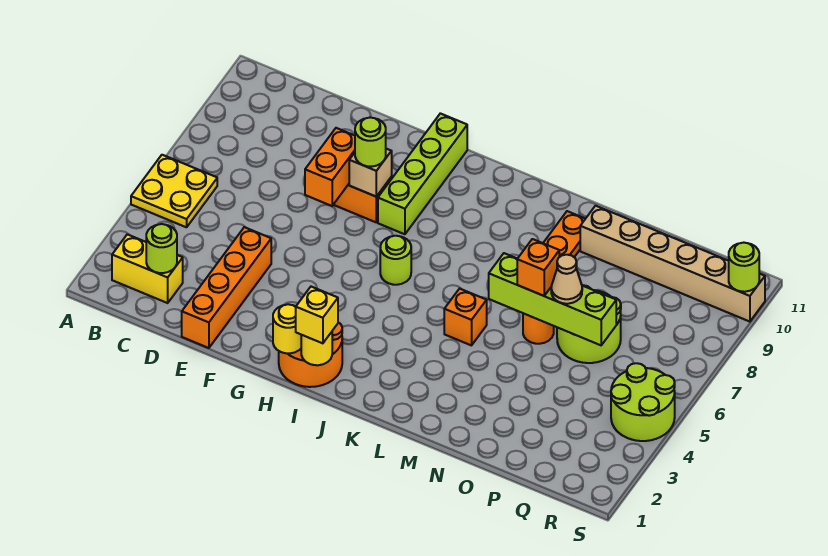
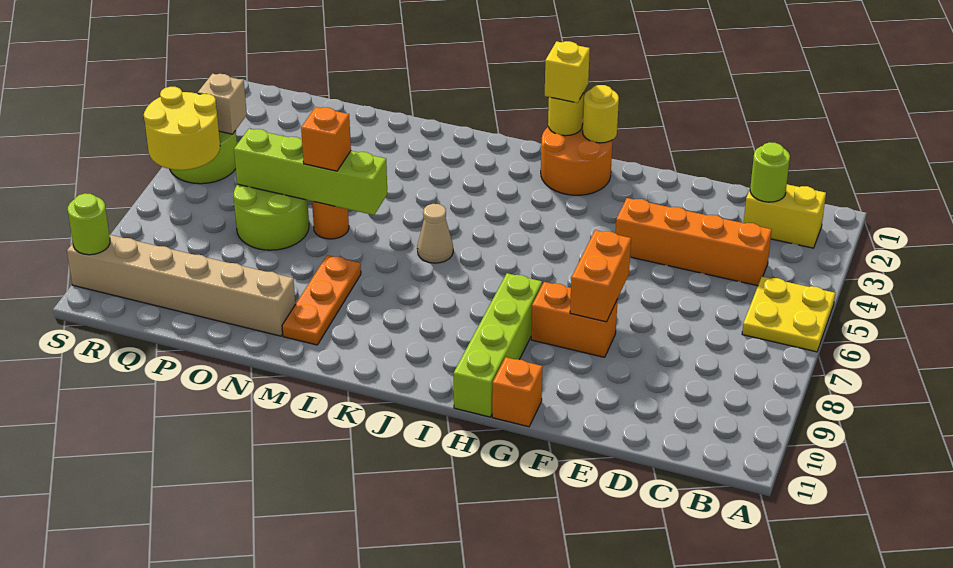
orange brick E1:E4 level 1 -> orange brick C4:F4 level 1
tan brick G8 level 2 -> tan brick R4 level 2
lime round brick G8 level 3 -> none
lime round brick I6 level 1 -> none
orange brick L5 level 1 -> orange brick G11 level 1
tan cone O6 level 3 -> tan cone K6 level 1
none -> yellow round brick R5:S6 level 2

